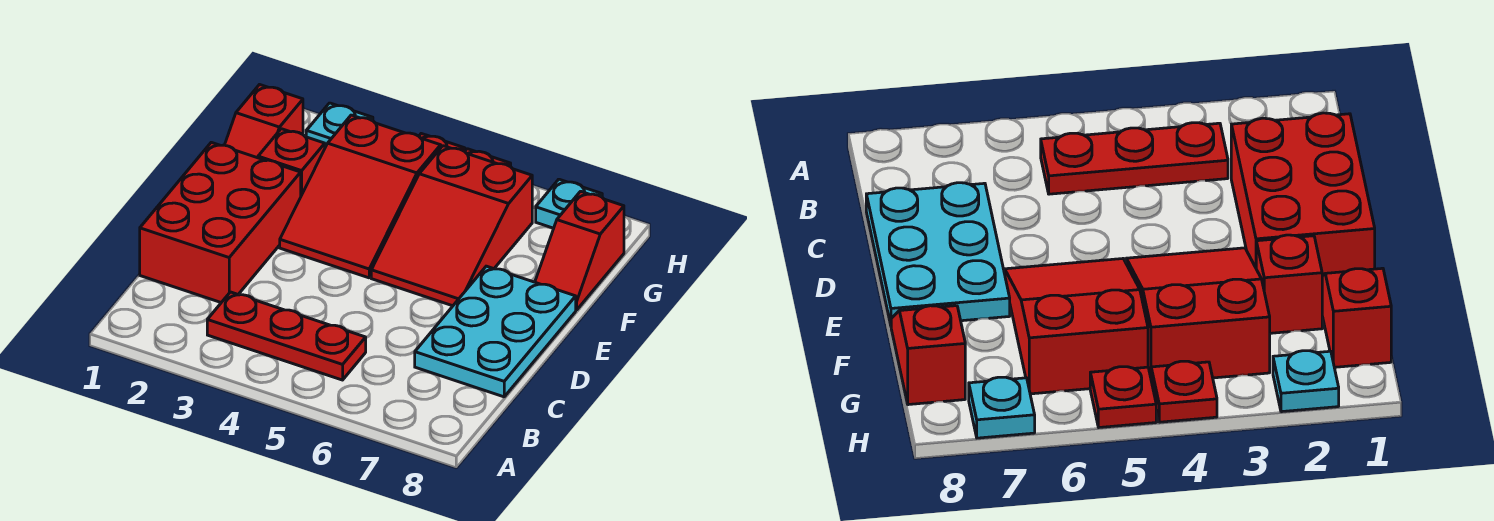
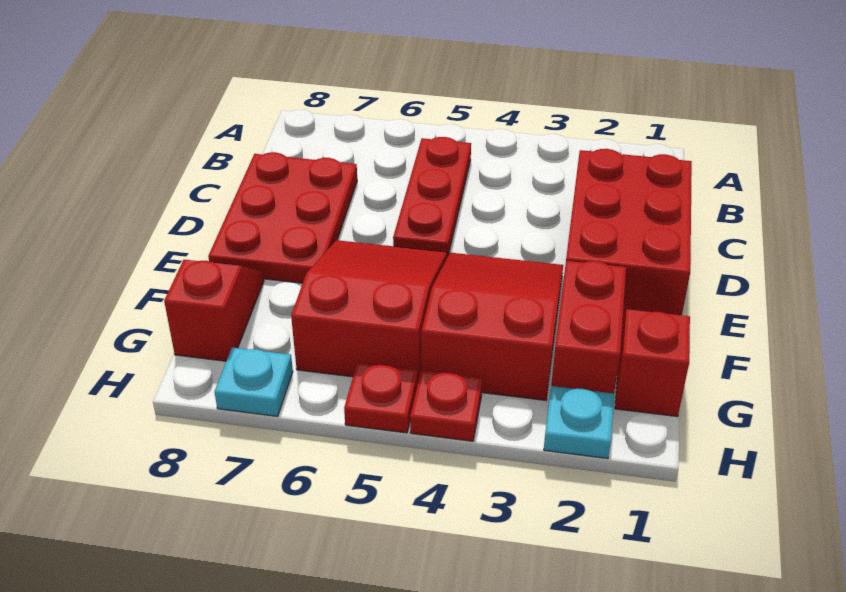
red plate B3:B5 level 1 -> red plate B5:D5 level 1
cyan plate C7:E8 level 1 -> red plate C7:E8 level 1
red brick F2 level 1 -> red brick F2:G2 level 1

